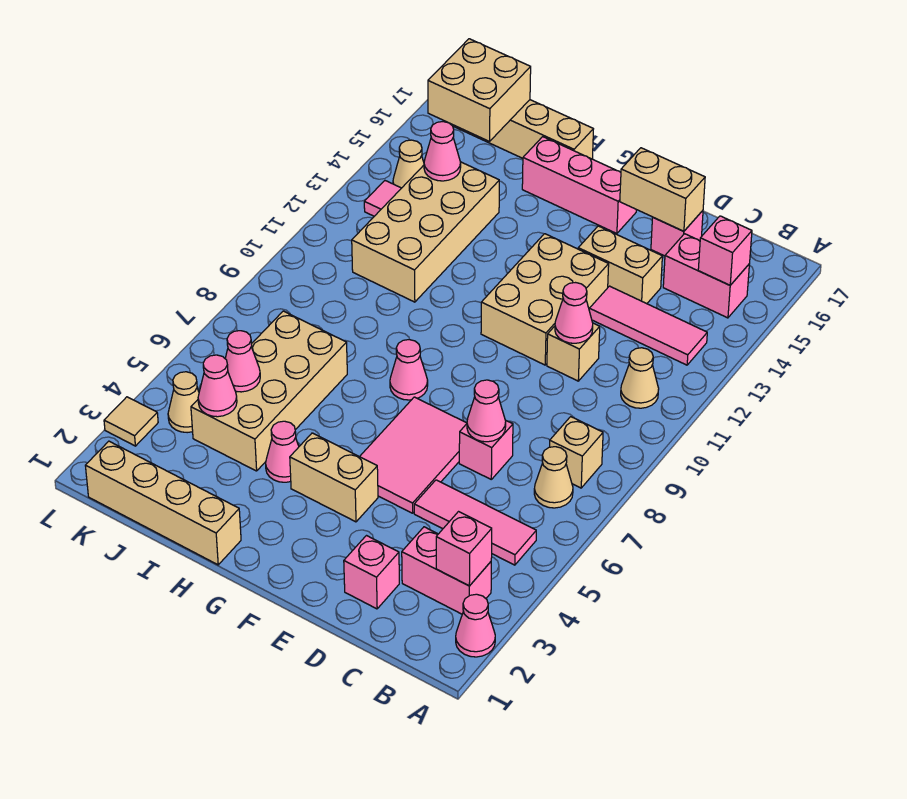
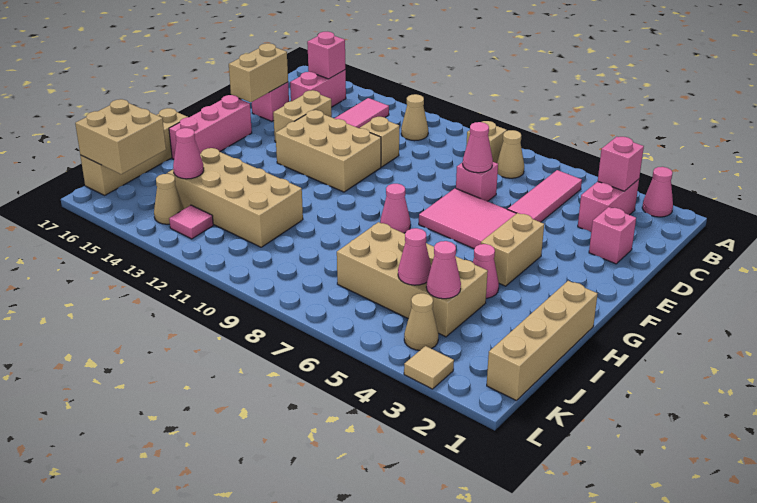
pink cone D11 level 2 -> none

